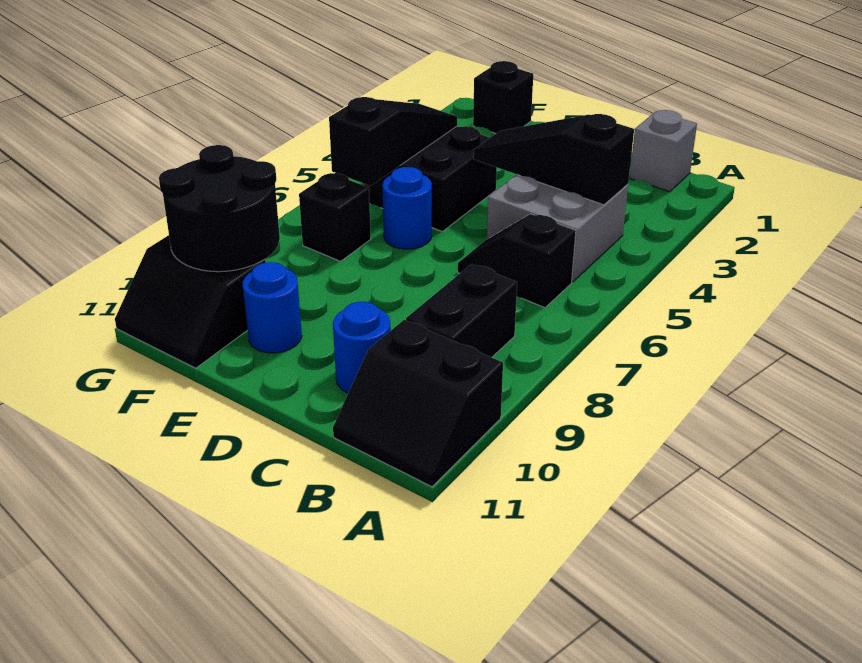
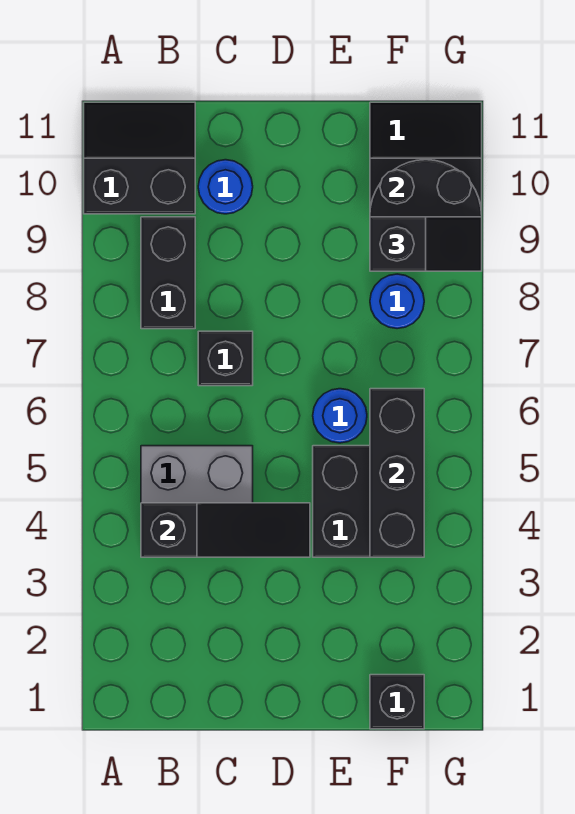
grey brick B1 level 1 -> none
black slope B6:C6 level 1 top B -> black slope F9:G9 level 3 top F
blue round brick E10 level 1 -> blue round brick F8 level 1
black slope F4:F6 level 2 top 6 -> black brick F4:F6 level 2
black brick F7 level 1 -> black brick C7 level 1

